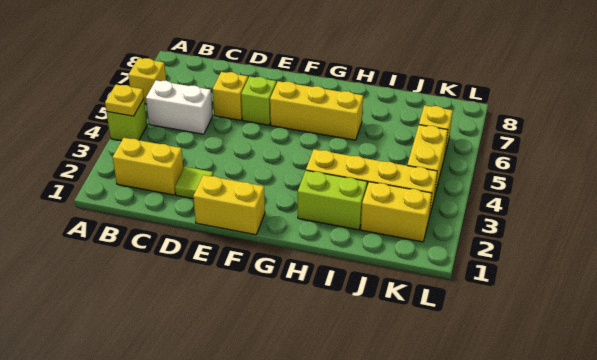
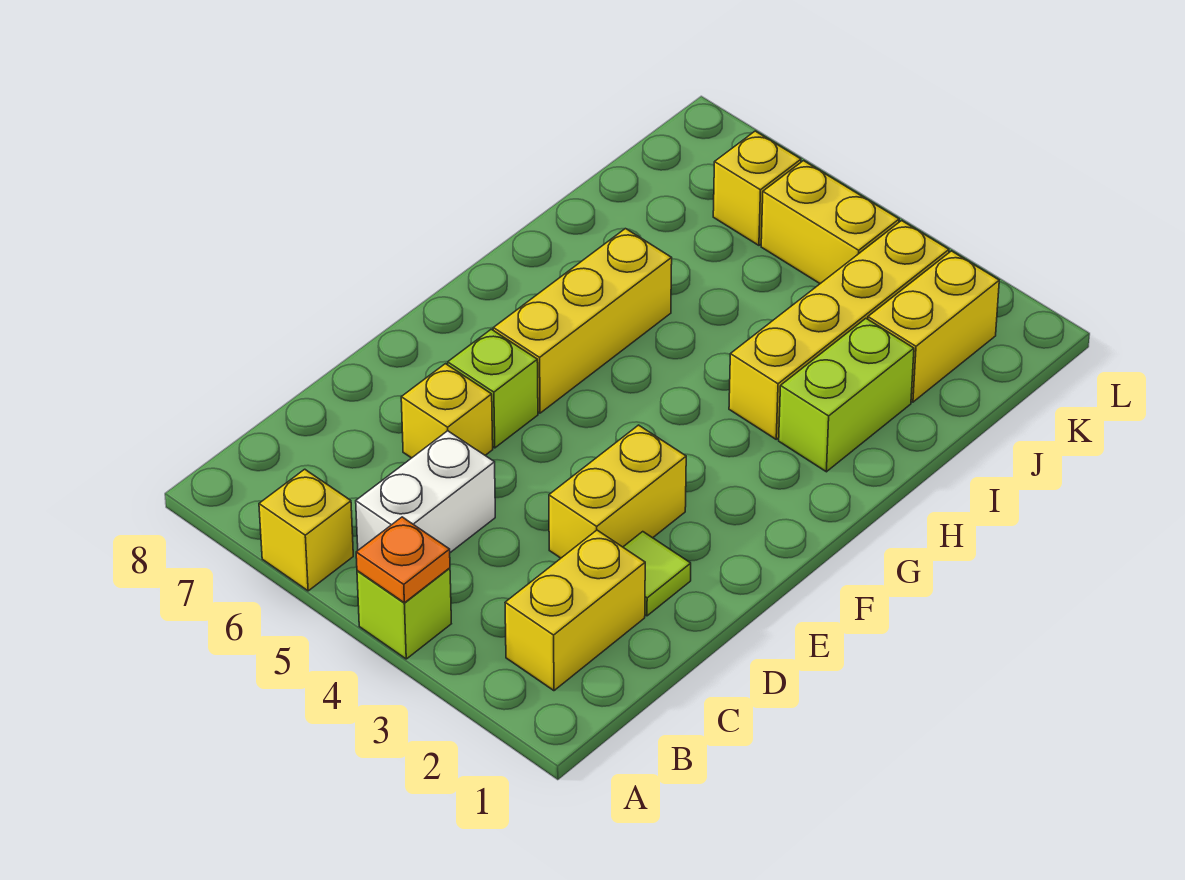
yellow plate A4 level 2 -> orange plate A4 level 2
yellow brick E1:F1 level 1 -> yellow brick D3:E3 level 1

